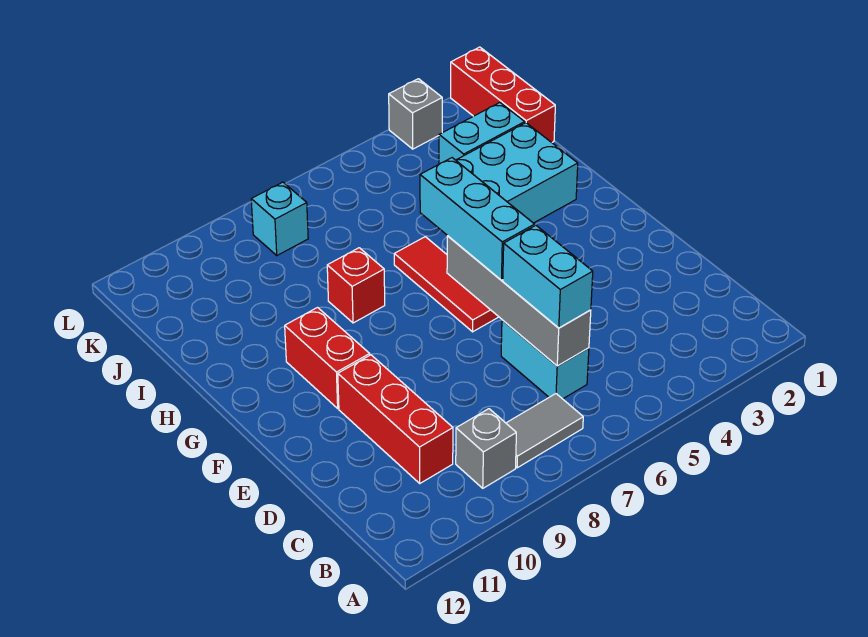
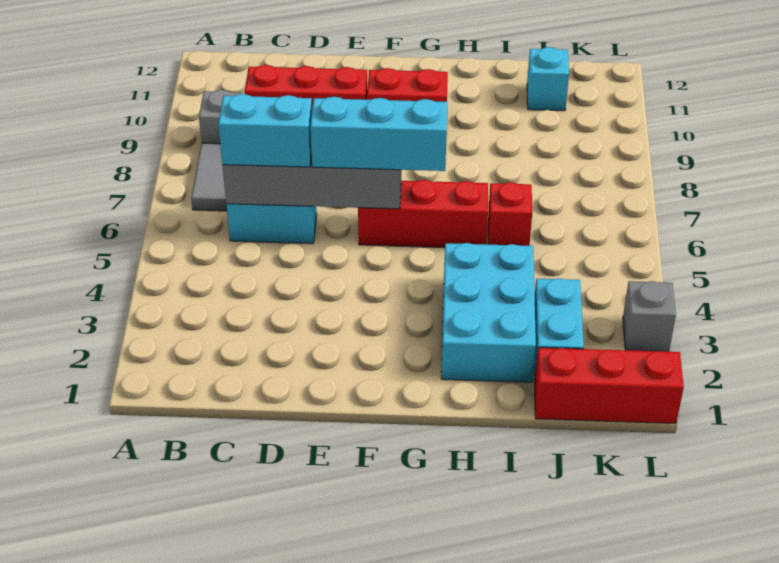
red tile F6:H6 level 1 -> red brick F6:H6 level 1
red brick H8 level 1 -> red brick I6 level 1
cyan brick K8 level 1 -> cyan brick J11 level 1

